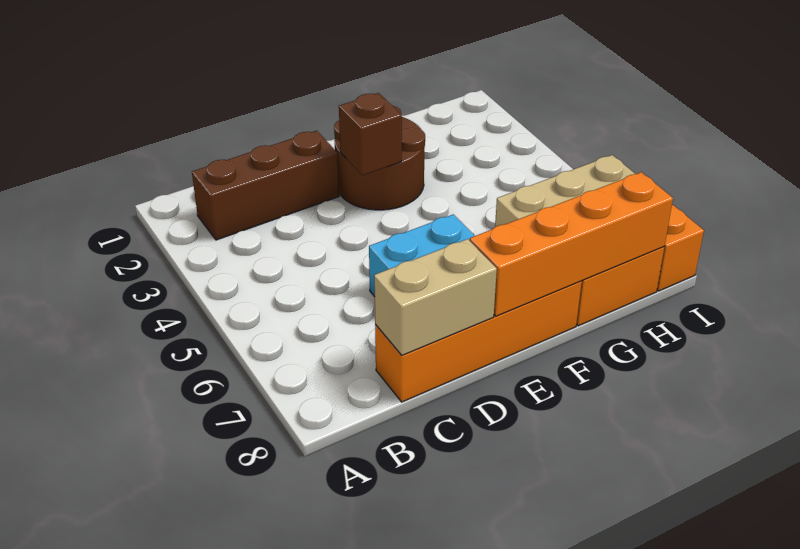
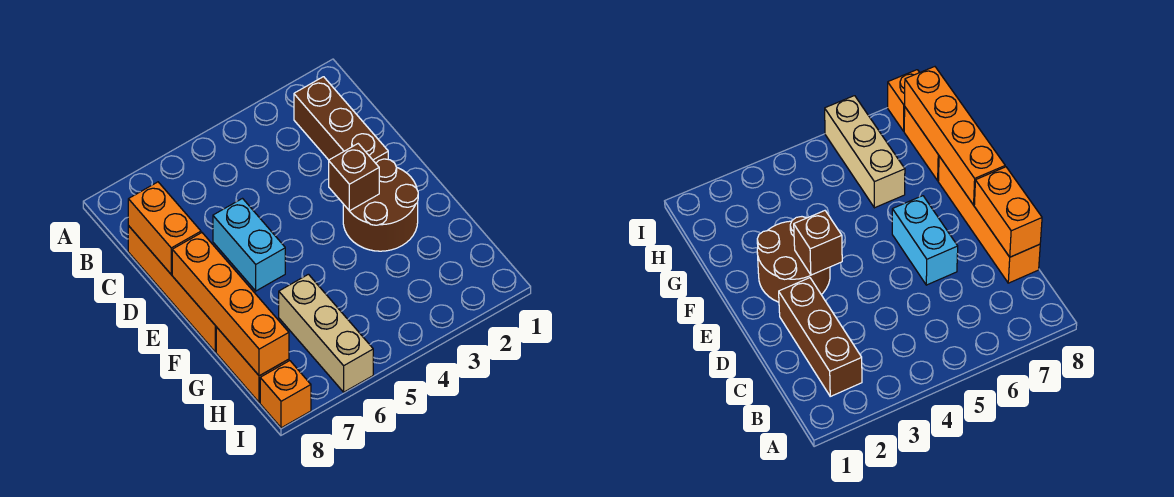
tan brick C8:D8 level 2 -> orange brick C8:D8 level 2

